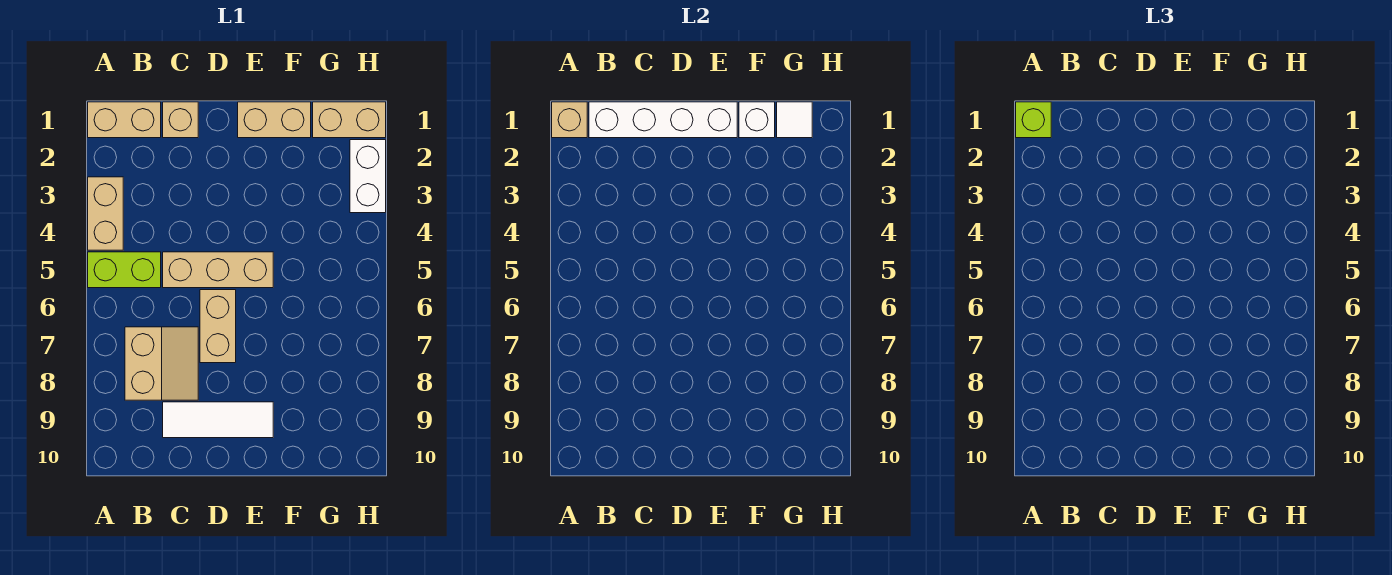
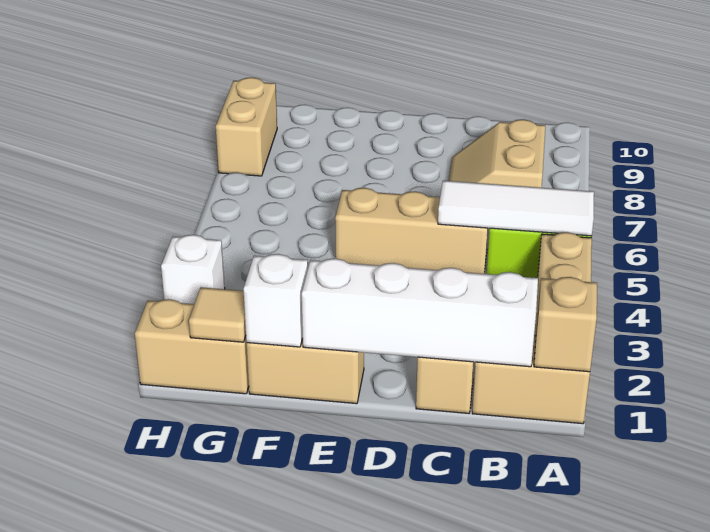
lime brick A1 level 3 -> none
white tile C9:E9 level 1 -> white tile A5:C5 level 2
tan brick D6:D7 level 1 -> tan brick H8:H9 level 1
white tile G1 level 2 -> tan tile G1 level 2
white brick H2:H3 level 1 -> white brick H3 level 1

